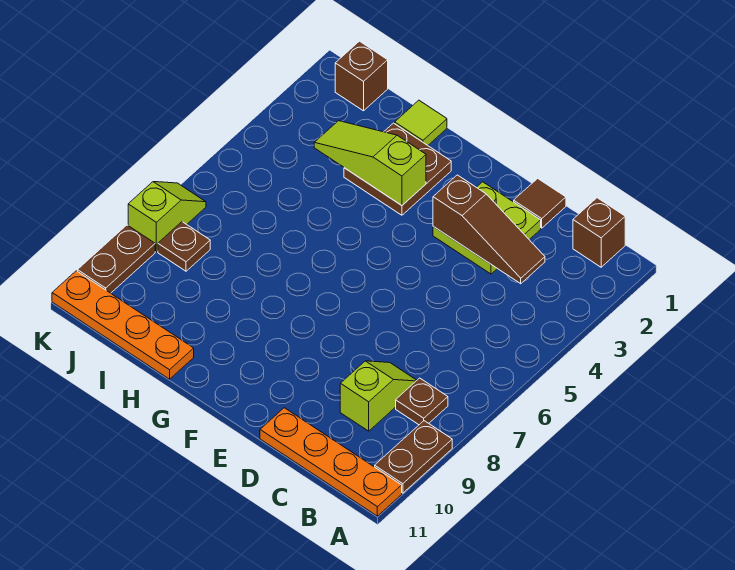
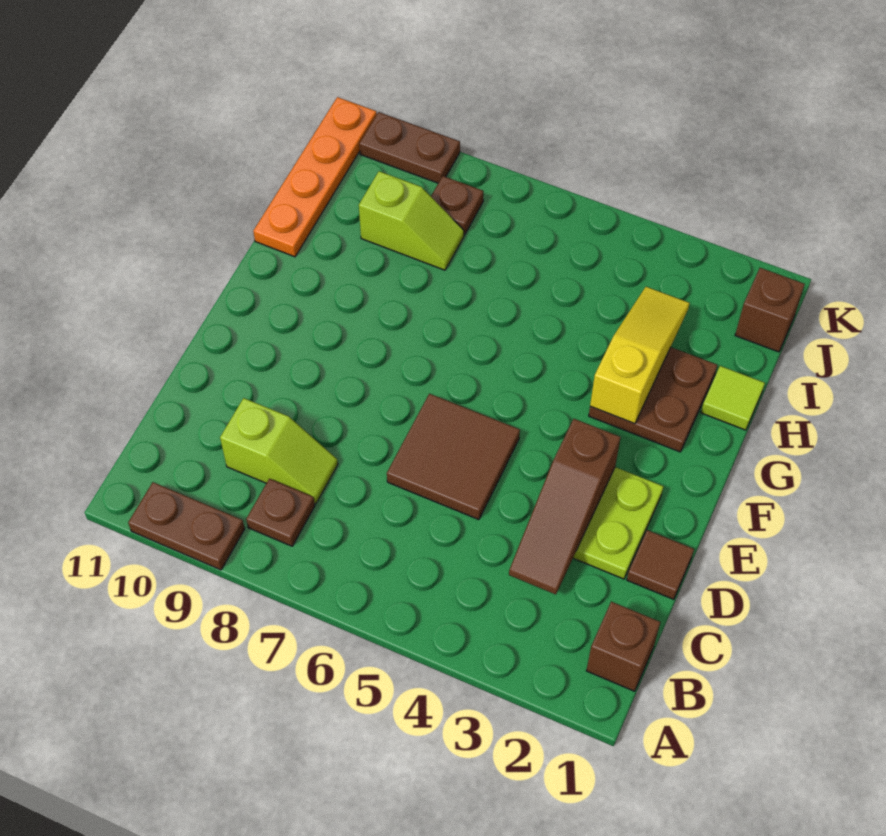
orange plate A11:D11 level 1 -> none
none -> brown tile D5:E6 level 1
lime slope G3:I3 level 2 top G -> yellow slope G3:I3 level 2 top G
lime slope K7:K8 level 1 top 8 -> lime slope I8:I9 level 1 top 9

